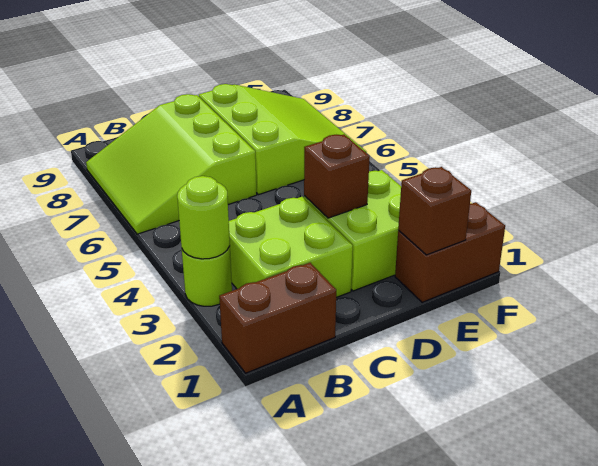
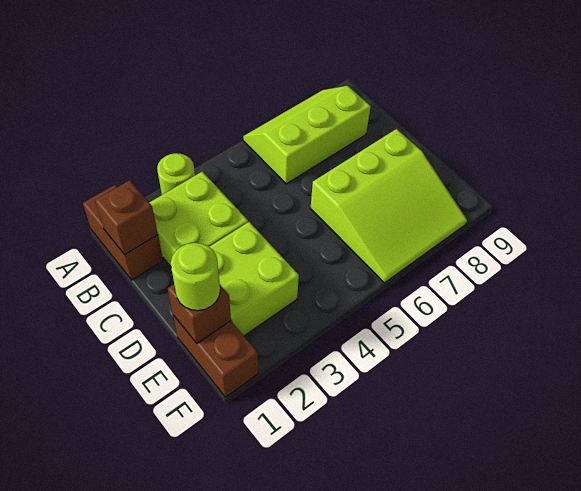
lime round brick A3 level 2 -> lime round brick E1 level 3
lime slope A6:C8 level 1 top C -> lime slope A6:B8 level 1 top B
brown brick D3 level 2 -> brown brick B1 level 2

